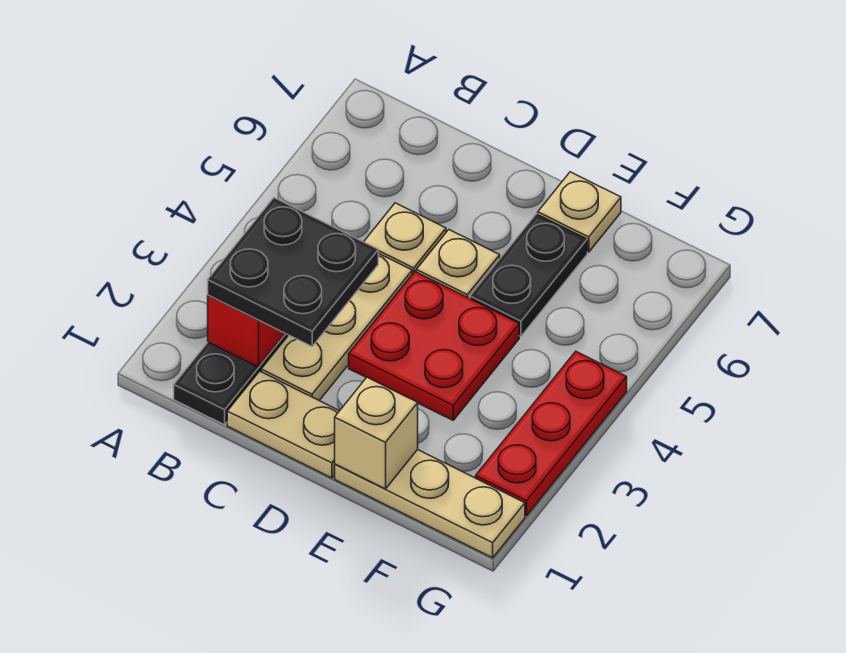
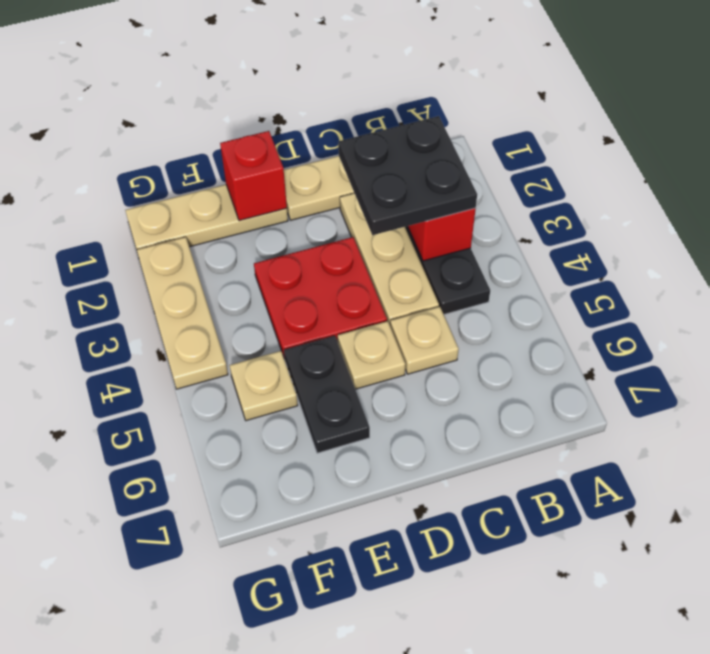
tan brick E1 level 2 -> red brick E1 level 2
tan plate E7 level 1 -> tan plate F5 level 1
red plate G2:G4 level 1 -> tan plate G2:G4 level 1

